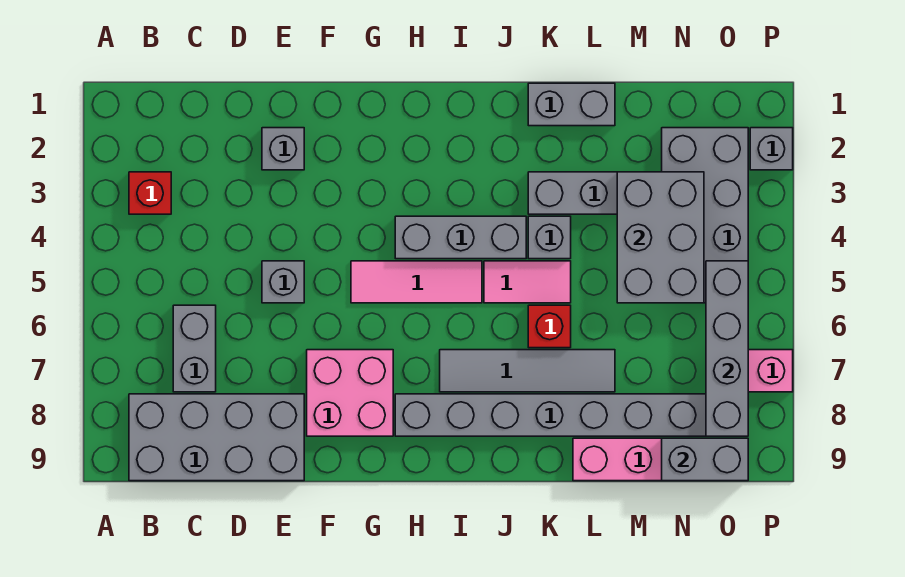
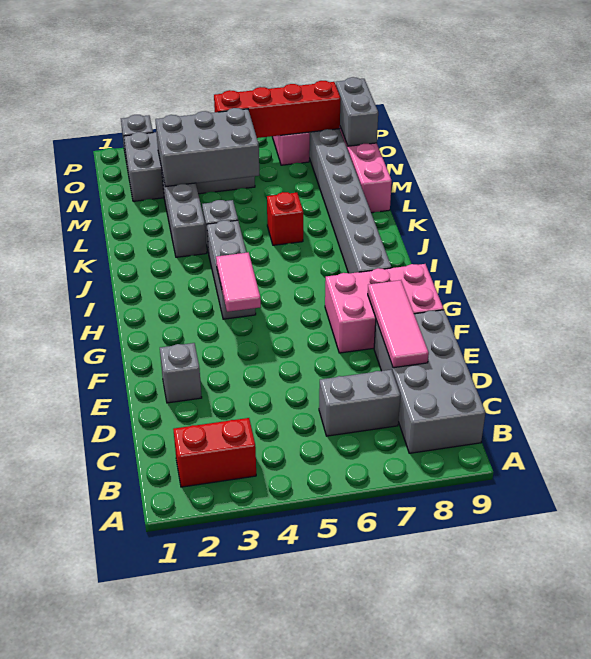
red brick B3 level 1 -> red brick B2:B3 level 1
grey brick E5 level 1 -> none
pink brick F7:G8 level 1 -> pink brick F7:G9 level 1
pink tile G5:I5 level 1 -> pink tile D8:F8 level 2
grey tile I7:L7 level 1 -> none
pink tile J5:K5 level 1 -> pink tile G4:H4 level 2
grey brick K1:L1 level 1 -> none
grey brick O5:O8 level 2 -> red brick O5:O8 level 2

